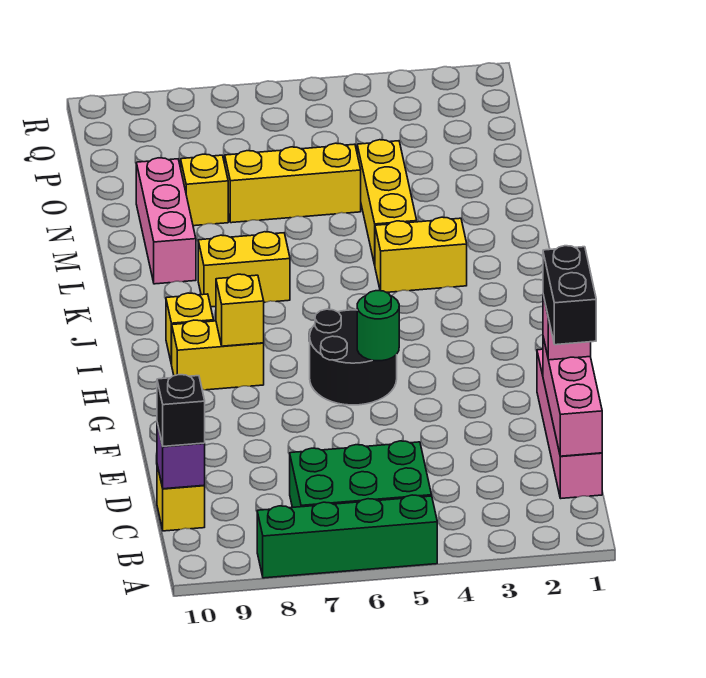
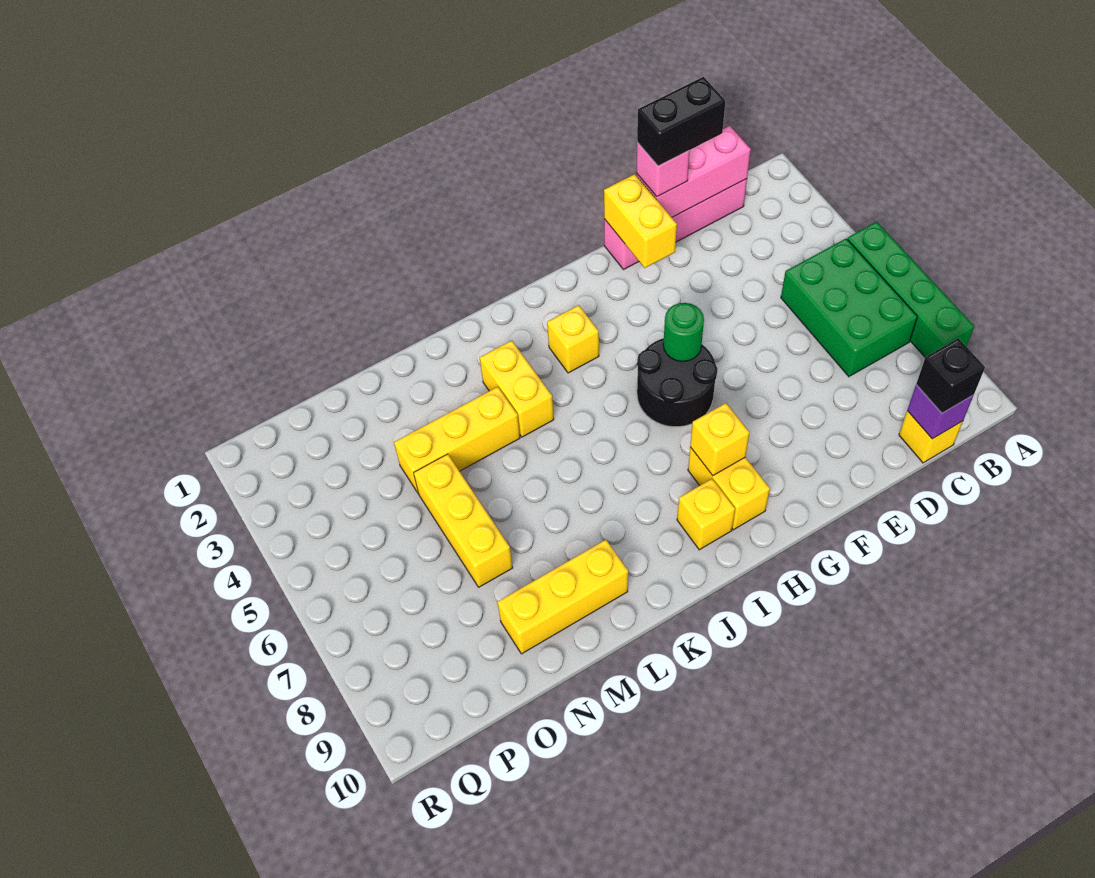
yellow brick K7:K8 level 1 -> yellow brick F1:F2 level 2
pink brick L9:N9 level 1 -> yellow brick L9:N9 level 1
yellow brick N8 level 1 -> yellow brick I3 level 1

